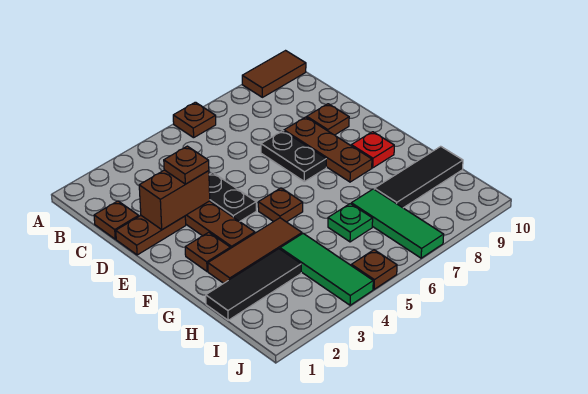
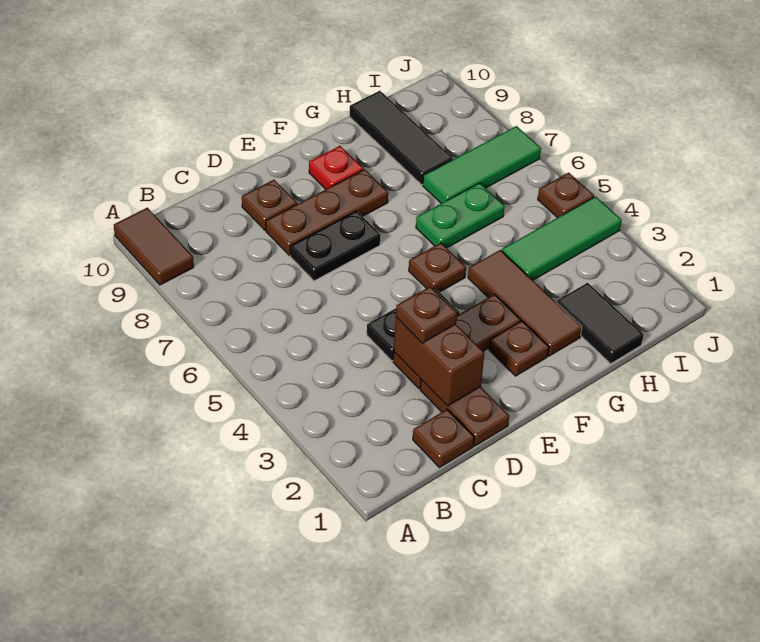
brown plate A6 level 1 -> none
black tile H1:H3 level 1 -> black tile H1:H2 level 1
green plate H6 level 1 -> green plate G6:H6 level 1

